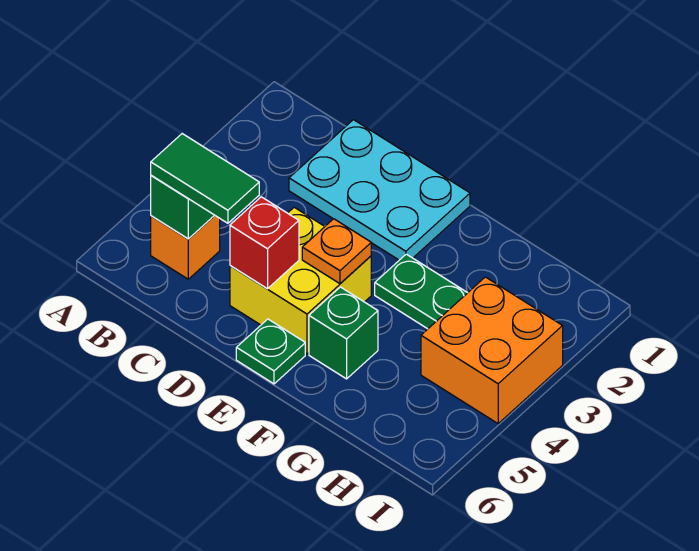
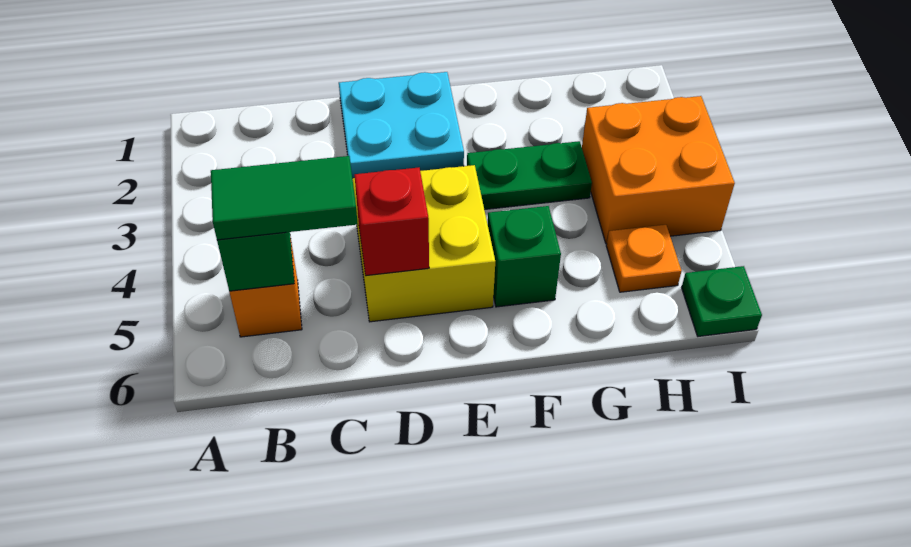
cyan plate C1:E2 level 1 -> cyan plate D1:E2 level 1
orange plate E4 level 2 -> orange plate H5 level 1
green plate E6 level 1 -> green plate I6 level 1

